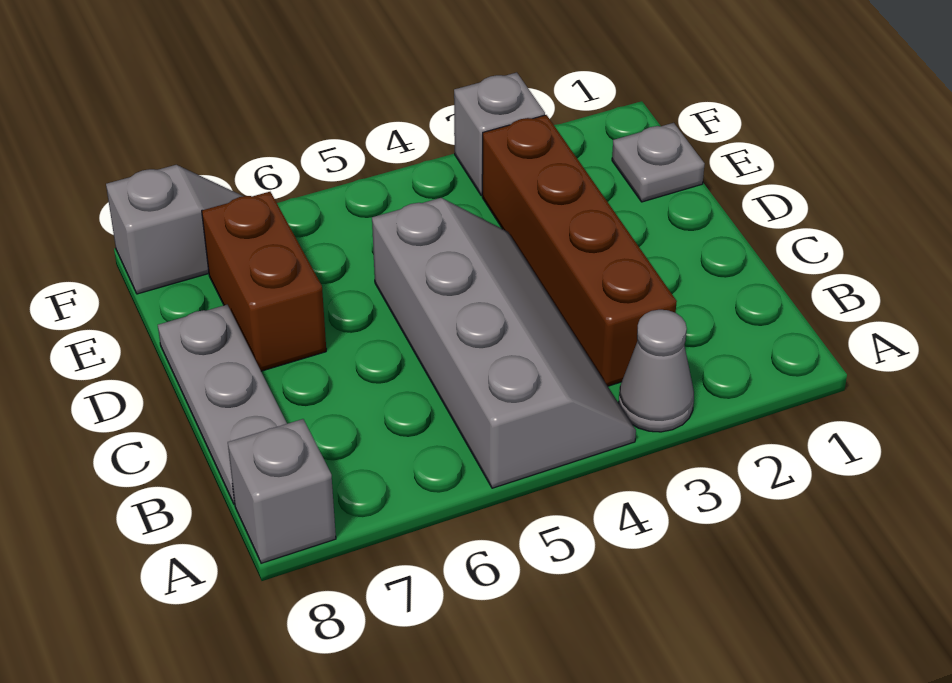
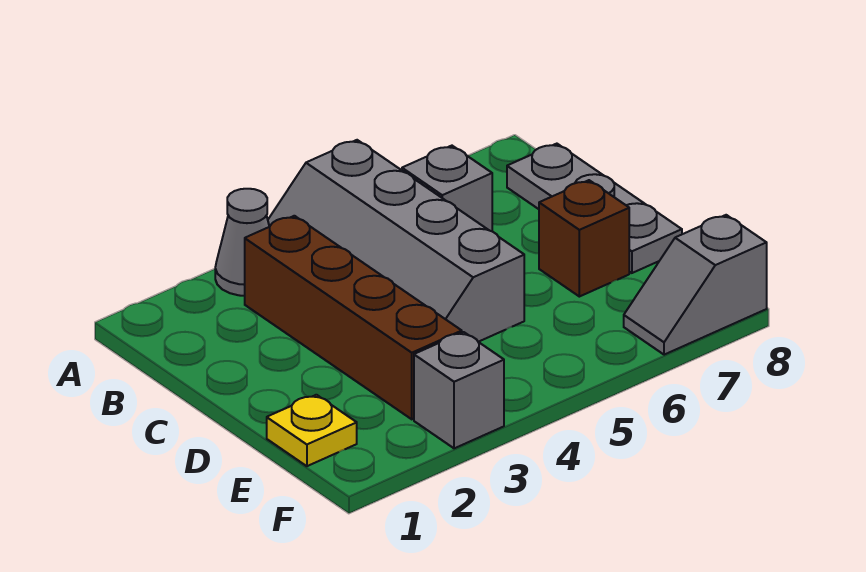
grey brick A8 level 1 -> grey brick B6 level 1
brown brick D7:E7 level 1 -> brown brick D7 level 1
grey plate E1 level 1 -> yellow plate E1 level 1

